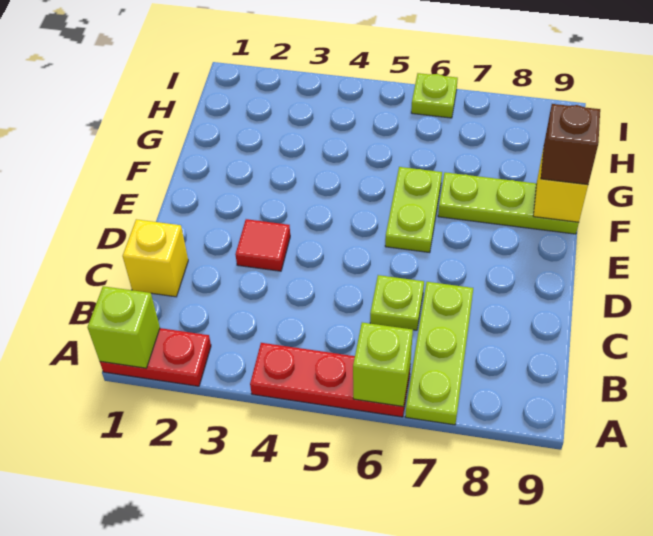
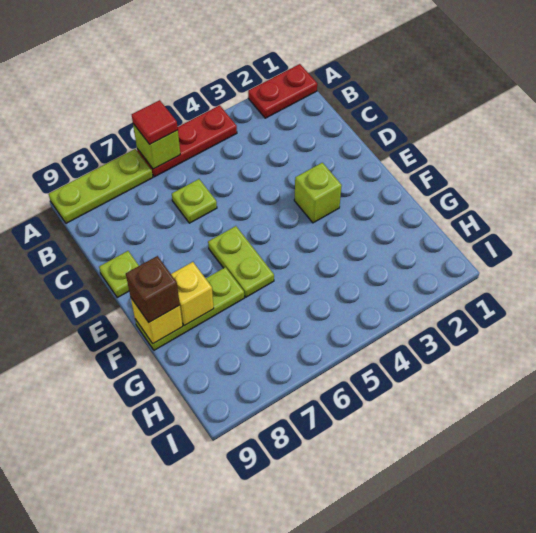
lime brick A1 level 2 -> lime brick E3 level 1
lime plate A7:C7 level 1 -> lime plate A7:A9 level 1
yellow brick C1 level 1 -> yellow brick F8 level 2
red tile D3 level 1 -> red tile A6 level 3
lime plate I6 level 1 -> lime plate D9 level 1

